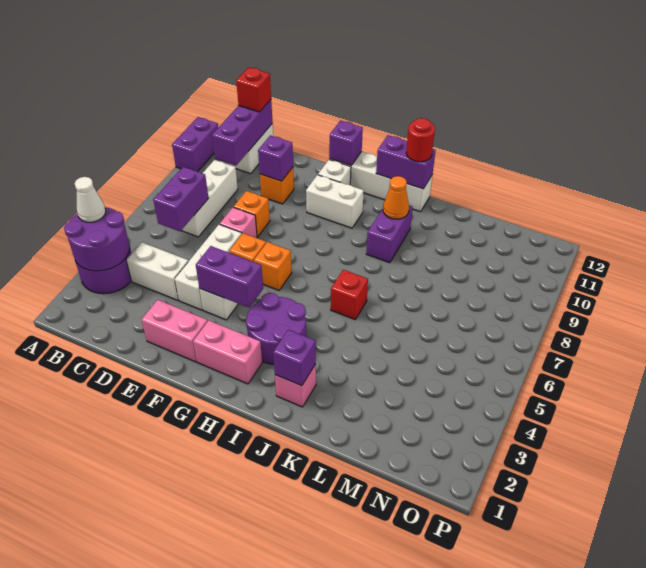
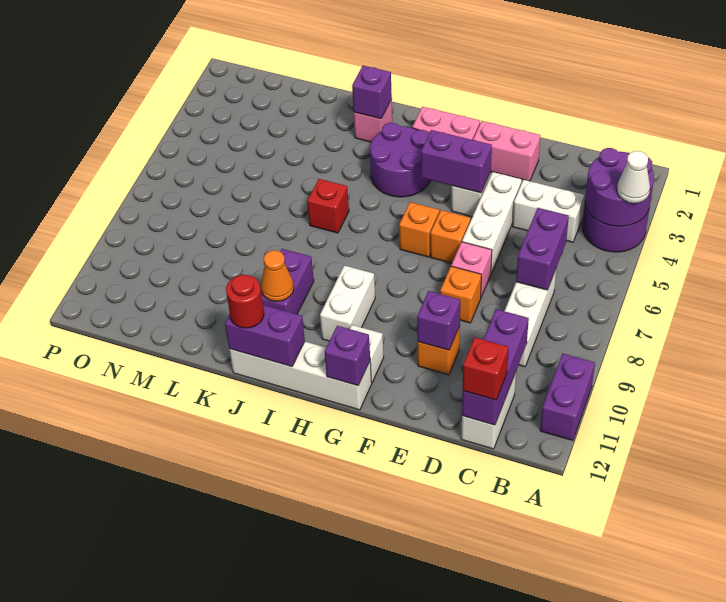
white brick G10:H10 level 1 -> white brick H9:H10 level 1

